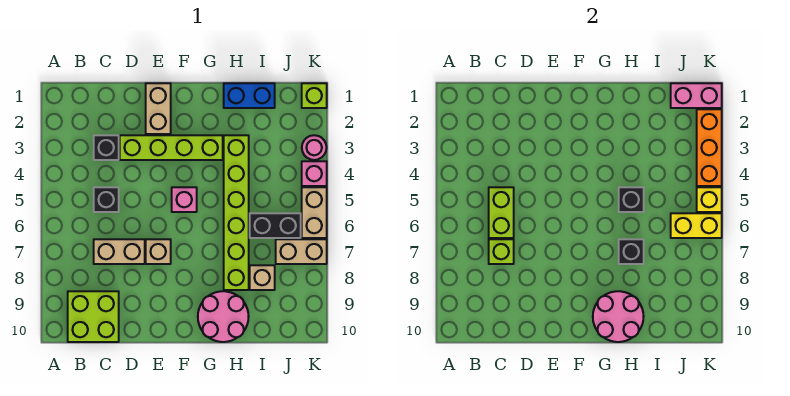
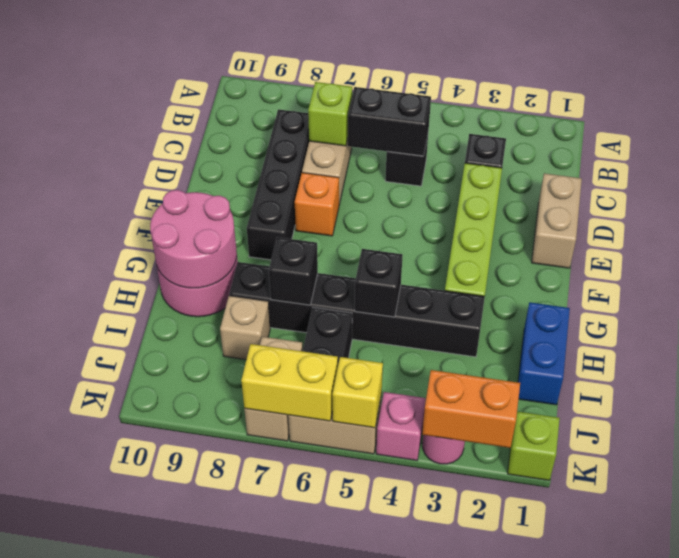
lime brick B9:C10 level 1 -> none
lime brick C5:C6 level 2 -> black brick C5:C6 level 2
none -> black brick C8:F8 level 1
tan brick E1:E2 level 1 -> tan brick D1:E1 level 1
tan brick E7 level 1 -> orange brick E7 level 1
pink brick F5 level 1 -> none
lime brick H3:H8 level 1 -> black brick H3:H8 level 1
pink brick J1:K1 level 2 -> none
yellow brick J6:K6 level 2 -> yellow brick K6:K7 level 2
orange brick K2:K4 level 2 -> orange brick K2:K3 level 2

